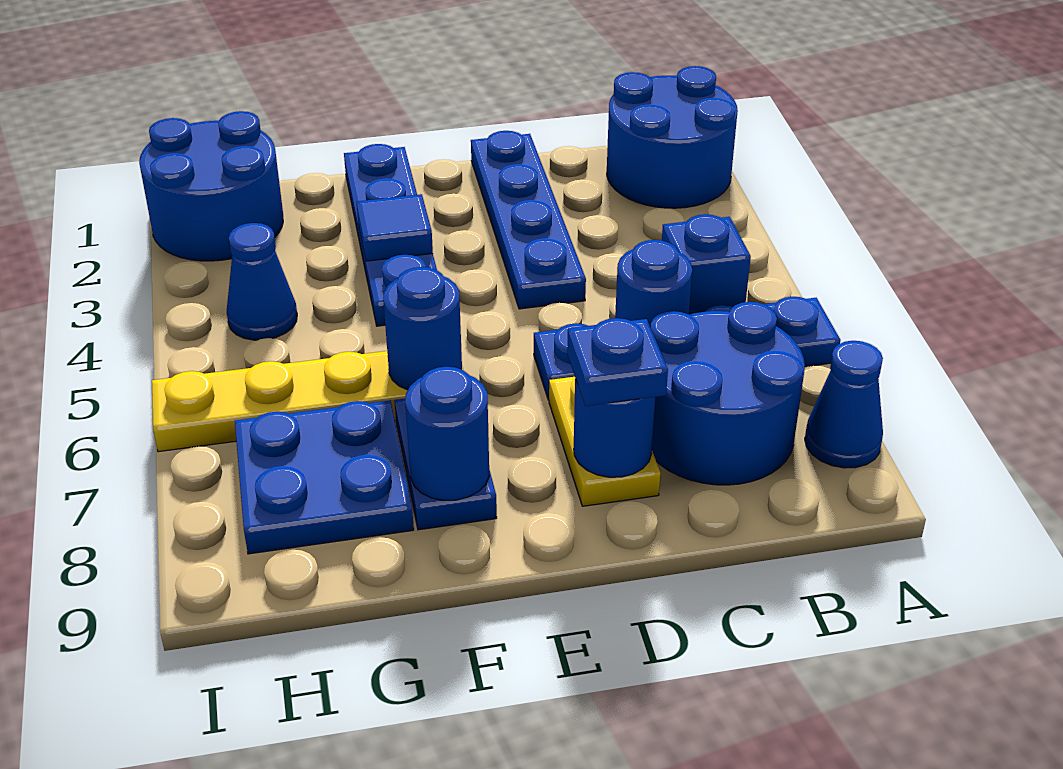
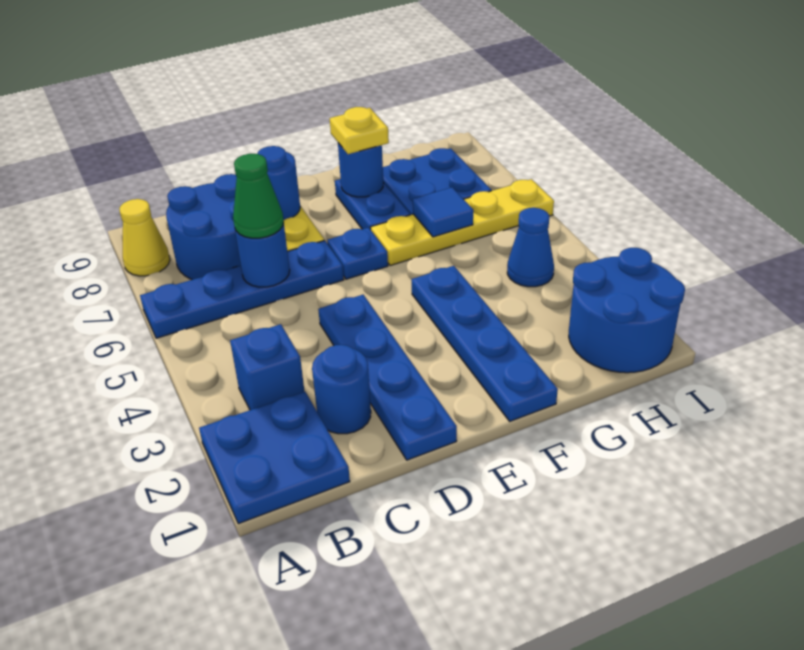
blue round brick A1:B2 level 1 -> blue plate A1:B2 level 1
blue cone A8 level 1 -> yellow cone A8 level 1
blue brick B5 level 1 -> blue brick B3 level 1
none -> green cone C6 level 3
blue plate D8 level 3 -> blue plate E6 level 1
blue tile F3 level 2 -> blue tile G6 level 2
blue round brick F6 level 2 -> blue round brick C2 level 1
none -> yellow plate F8 level 3

